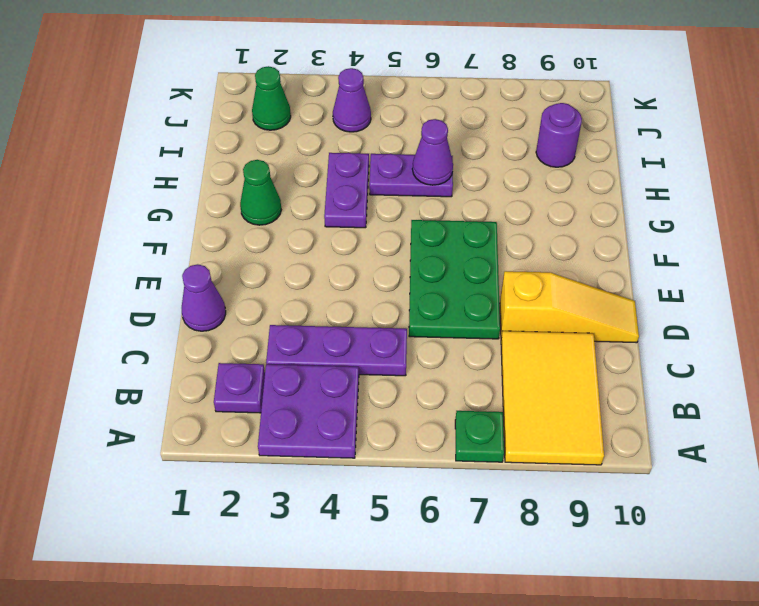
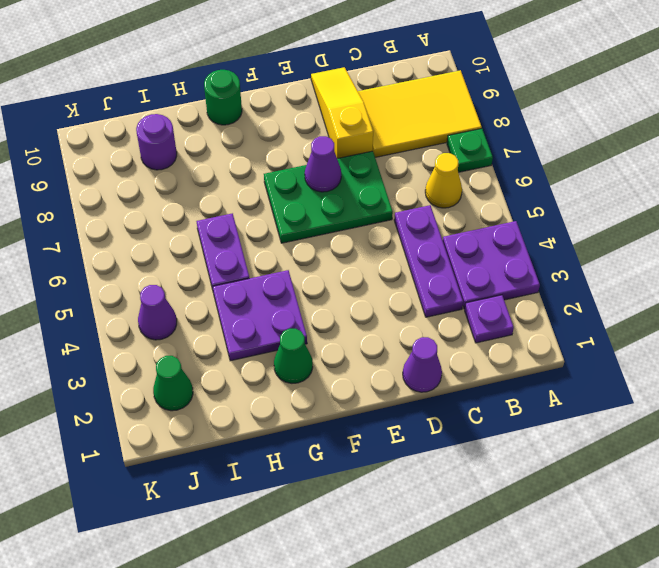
none -> yellow cone B6 level 1
purple plate G4:H4 level 1 -> purple plate G3:H4 level 1
none -> green round brick G10 level 1
purple cone H6 level 2 -> purple cone E7 level 2

